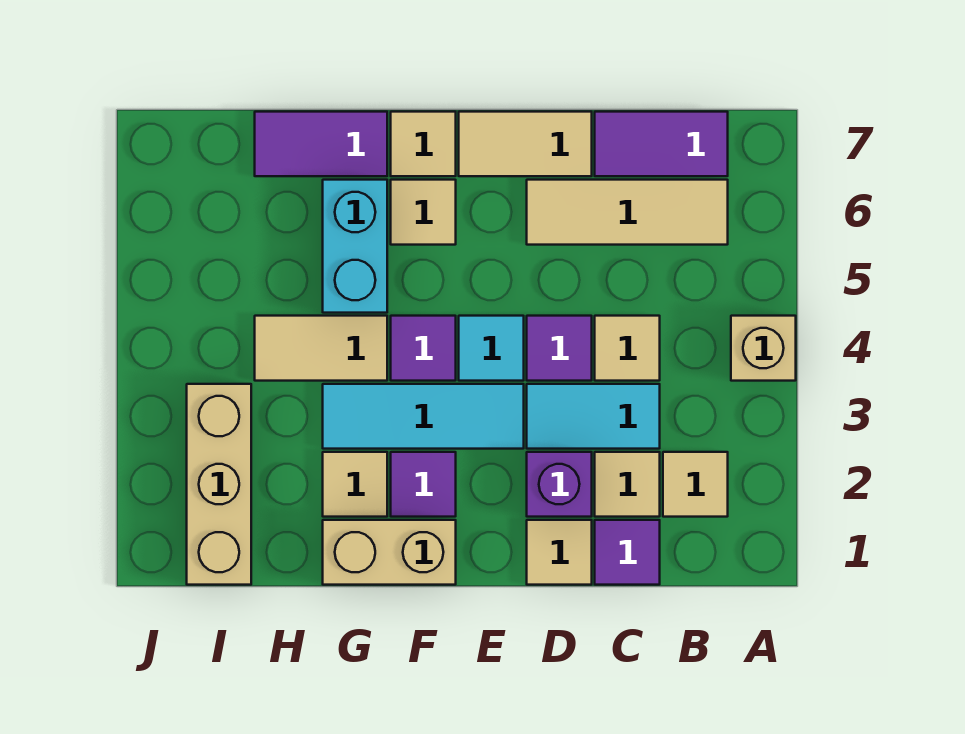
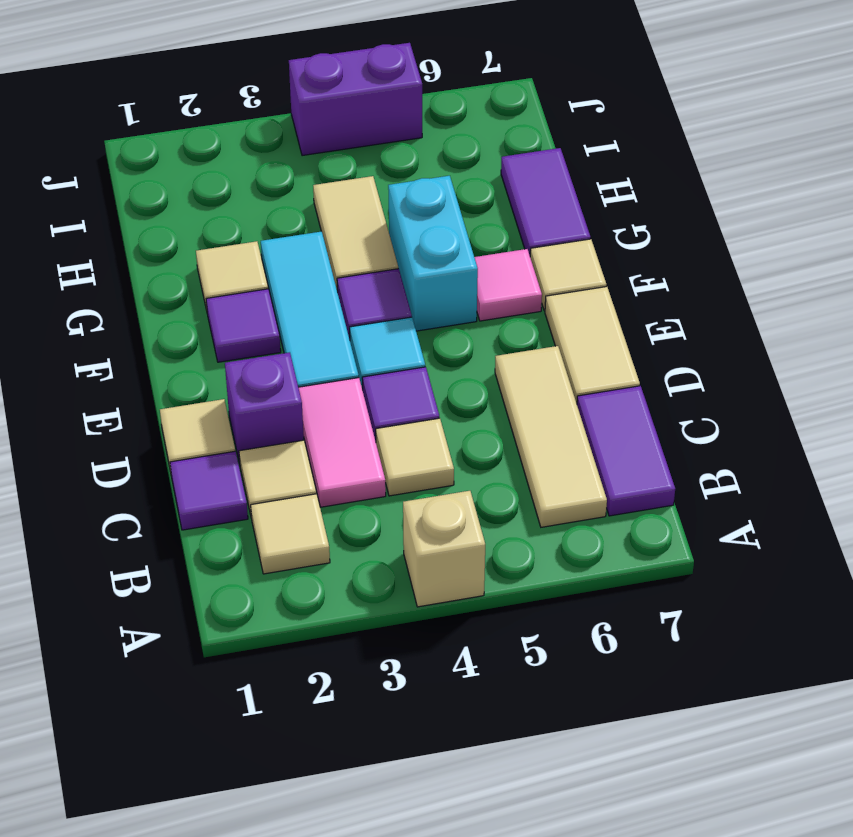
cyan tile C3:D3 level 1 -> pink tile C3:D3 level 1
tan brick F1:G1 level 1 -> none
tan tile F6 level 1 -> pink tile F6 level 1
cyan brick G5:G6 level 1 -> cyan brick F5:G5 level 1
tan brick I1:I3 level 1 -> none
none -> purple brick J4:J5 level 1

